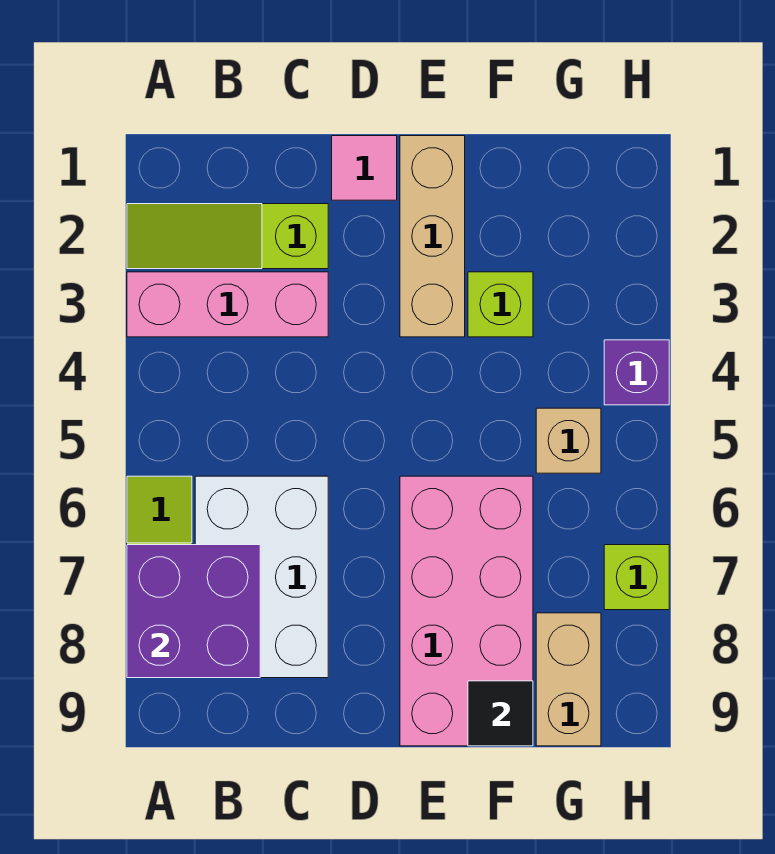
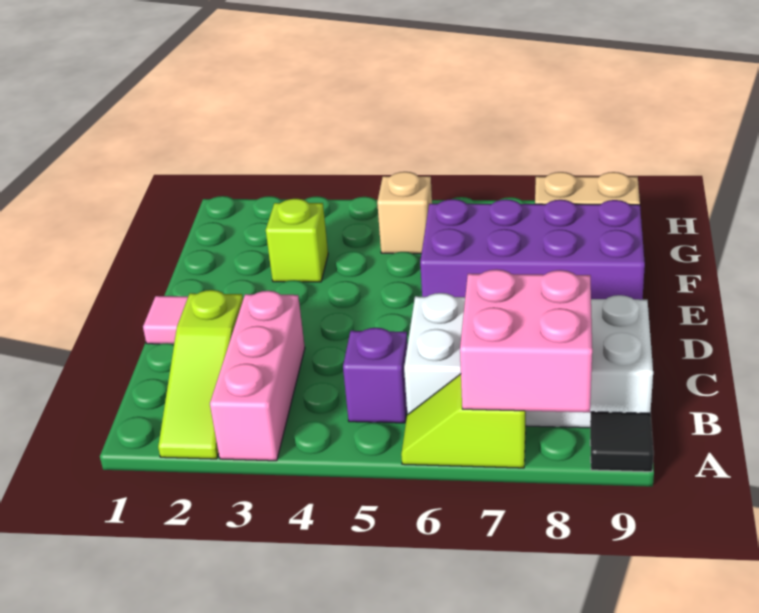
purple brick A7:B8 level 2 -> pink brick A7:B8 level 2
white brick B6:C8 level 1 -> white brick B6:C9 level 1
tan brick E1:E3 level 1 -> none
pink brick E6:F9 level 1 -> purple brick E6:F9 level 1
black tile F9 level 2 -> black tile A9 level 1
purple brick H4 level 1 -> purple brick B5 level 1
lime brick H7 level 1 -> none

